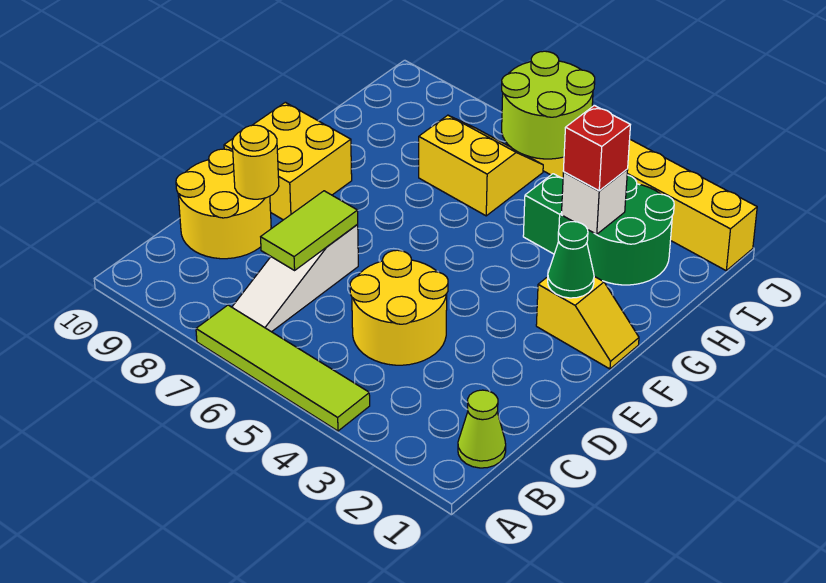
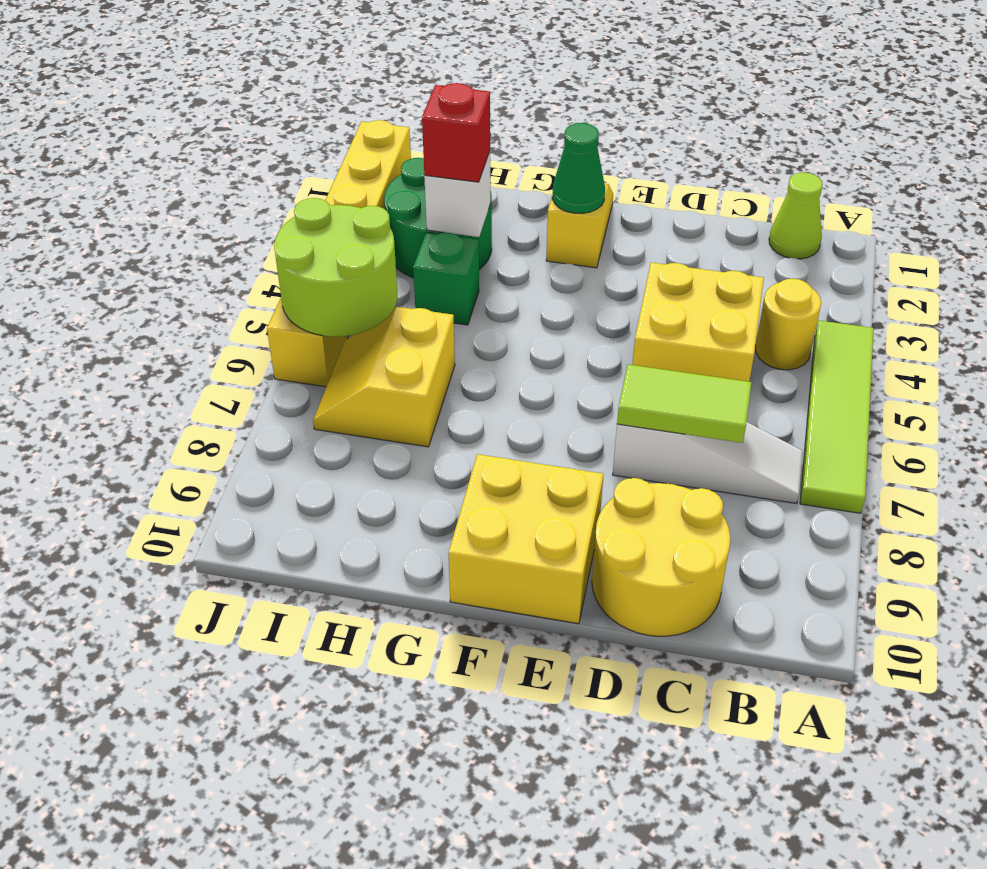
yellow round brick C4:D5 level 1 -> yellow brick C4:D5 level 1
yellow round brick D9 level 2 -> yellow round brick B4 level 1

